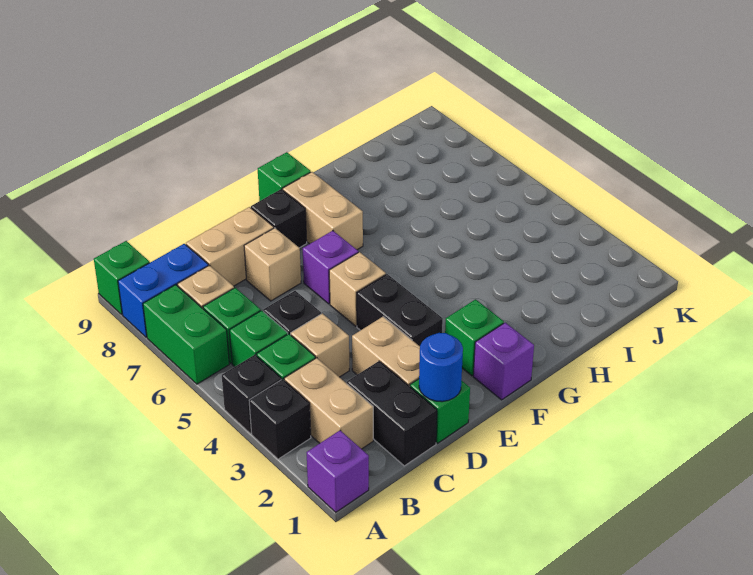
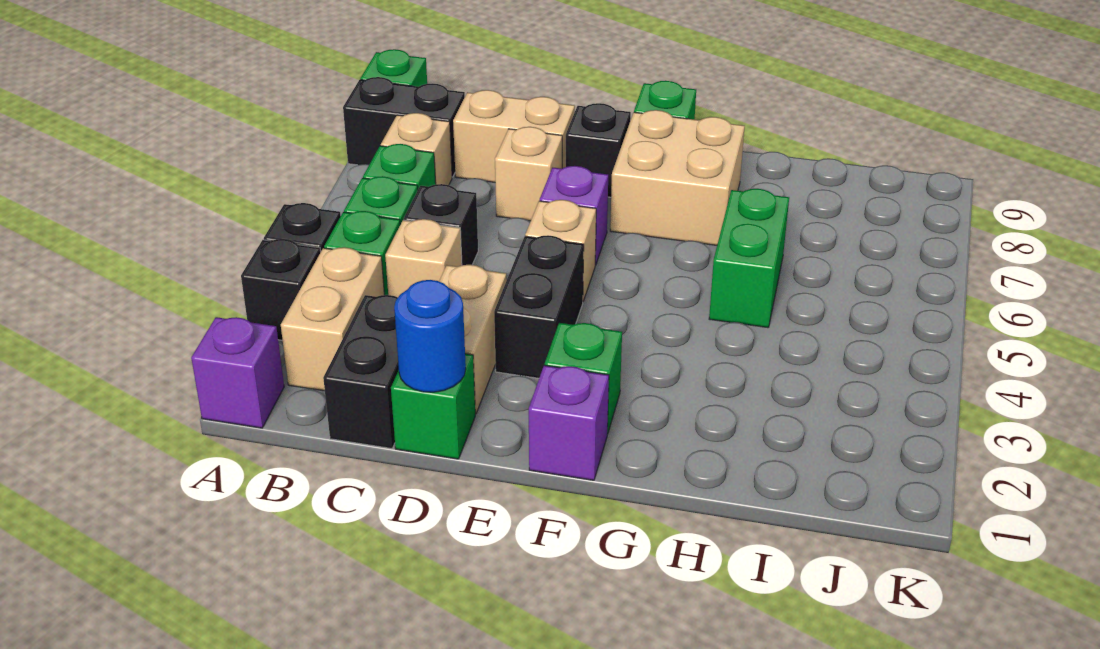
green brick A6:A7 level 1 -> green brick H5:H6 level 1
blue brick A8:B8 level 1 -> black brick A8:B8 level 1
tan brick F7:F8 level 1 -> tan brick F7:G8 level 1

